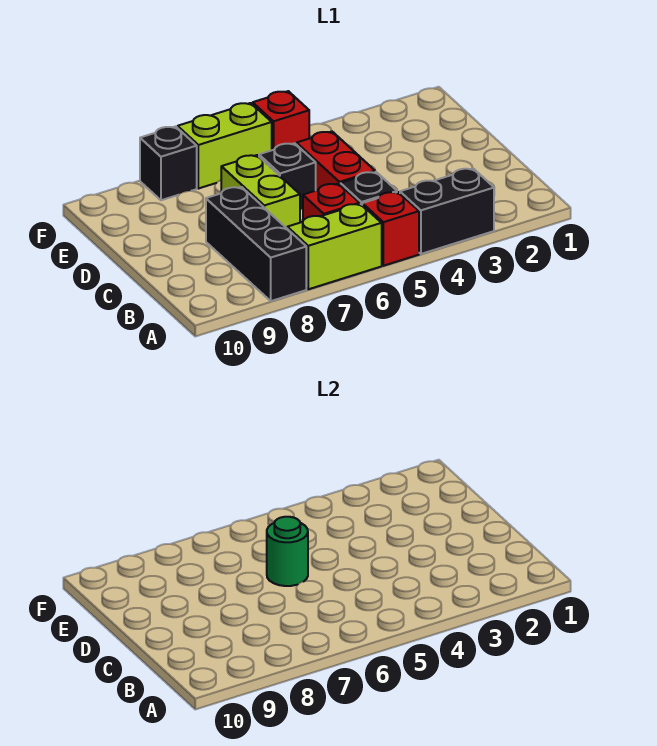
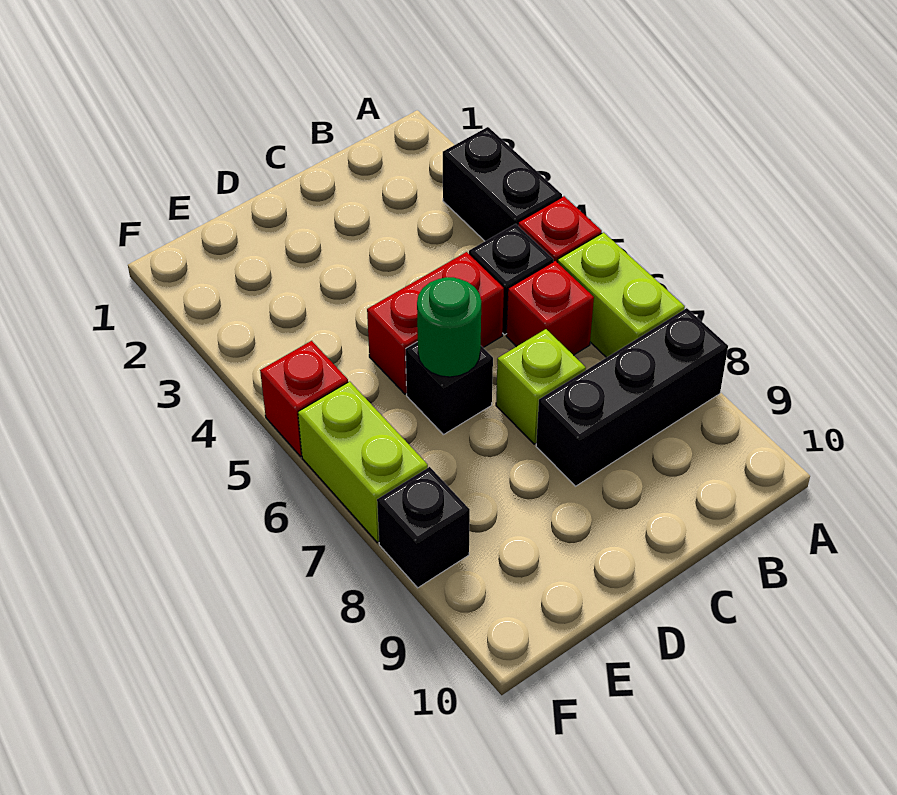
lime brick C7:D7 level 1 -> lime brick C7 level 1

